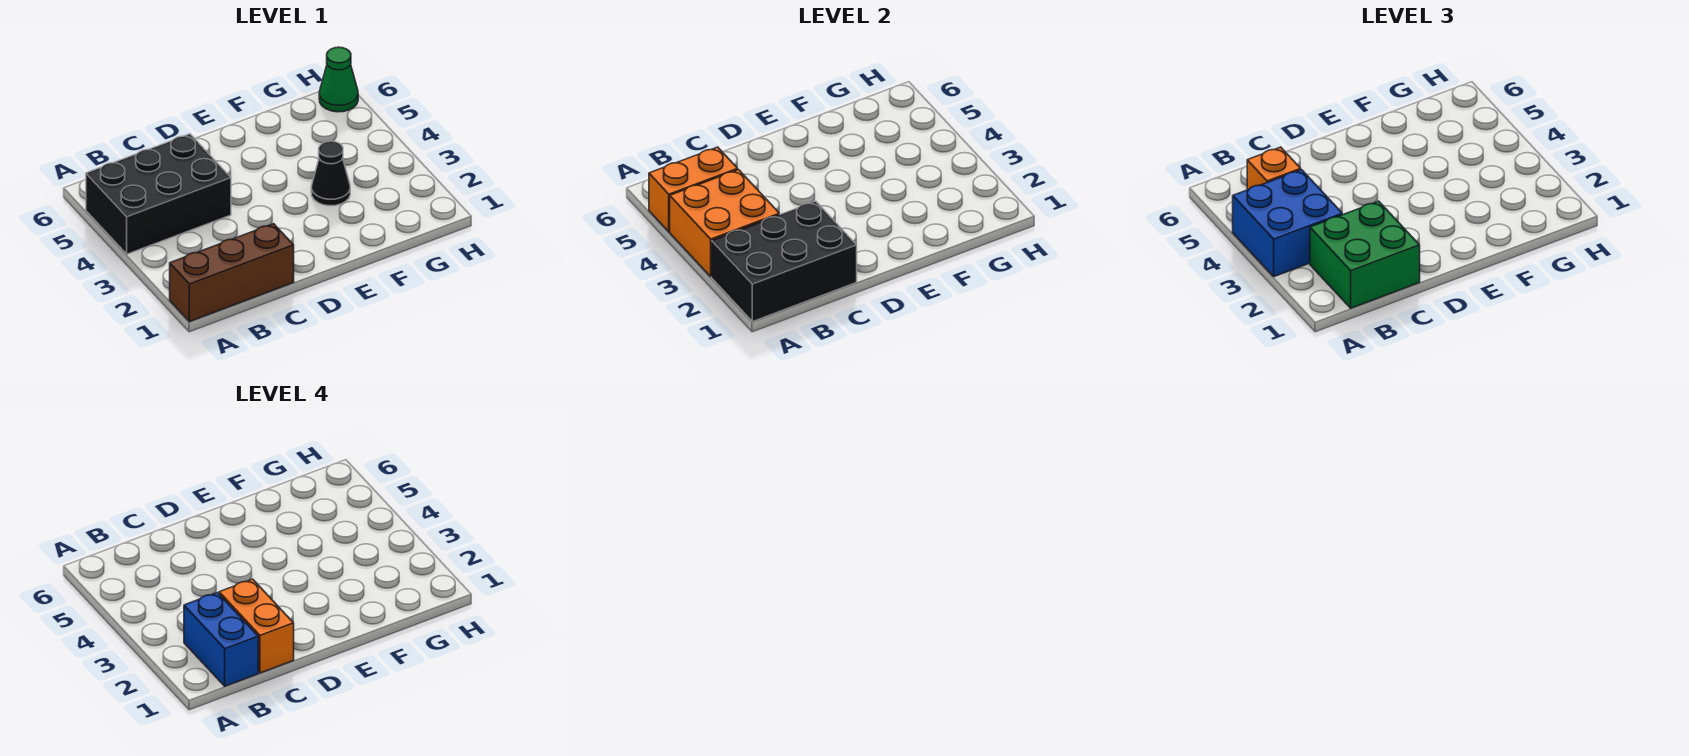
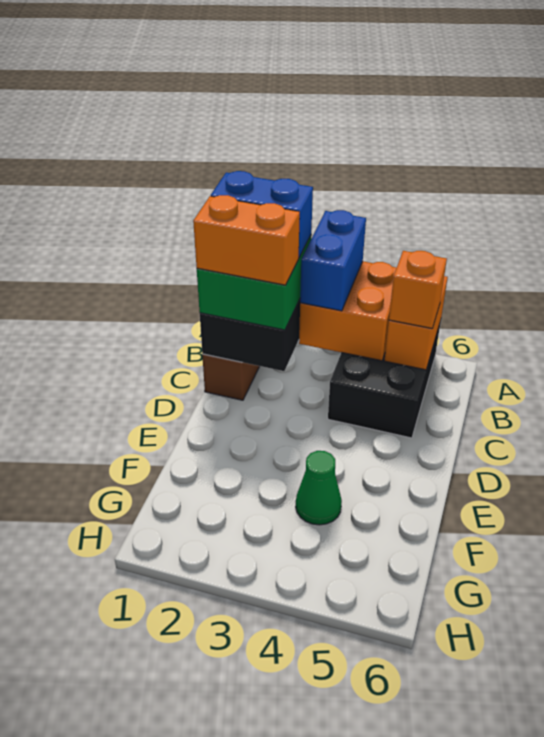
blue brick A3:B4 level 3 -> blue brick A3:B3 level 3
black cone F3 level 1 -> none
green cone H6 level 1 -> green cone F4 level 1

